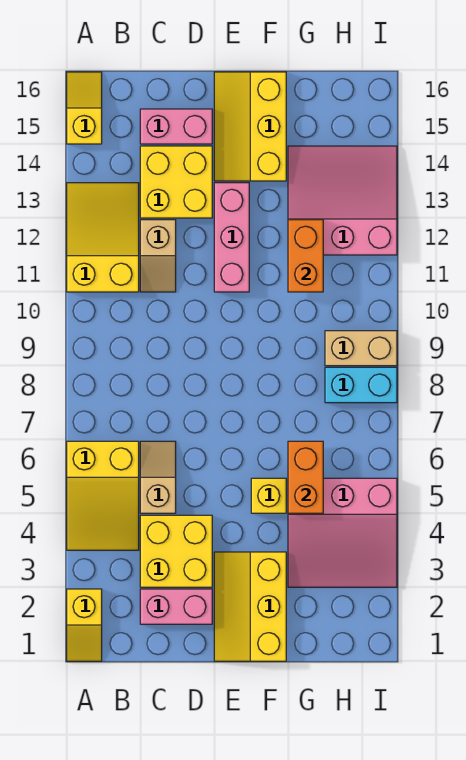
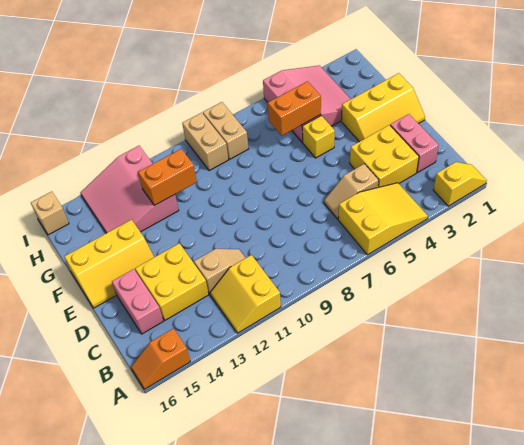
yellow slope A11:B13 level 1 top 11 -> yellow slope A11:B12 level 1 top 11
yellow slope A15:A16 level 1 top 15 -> orange slope A15:A16 level 1 top 15
pink brick E11:E13 level 1 -> none
cyan brick H8:I8 level 1 -> tan brick H8:I8 level 1
none -> tan brick I16 level 1

